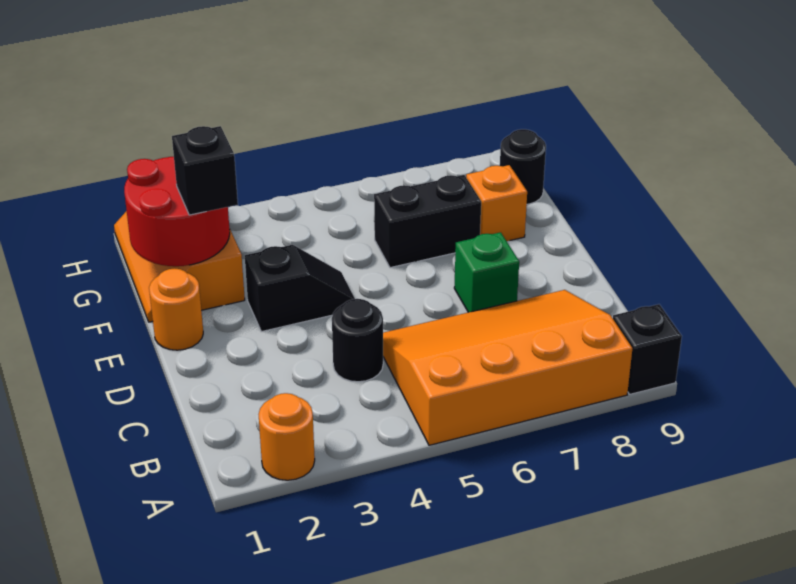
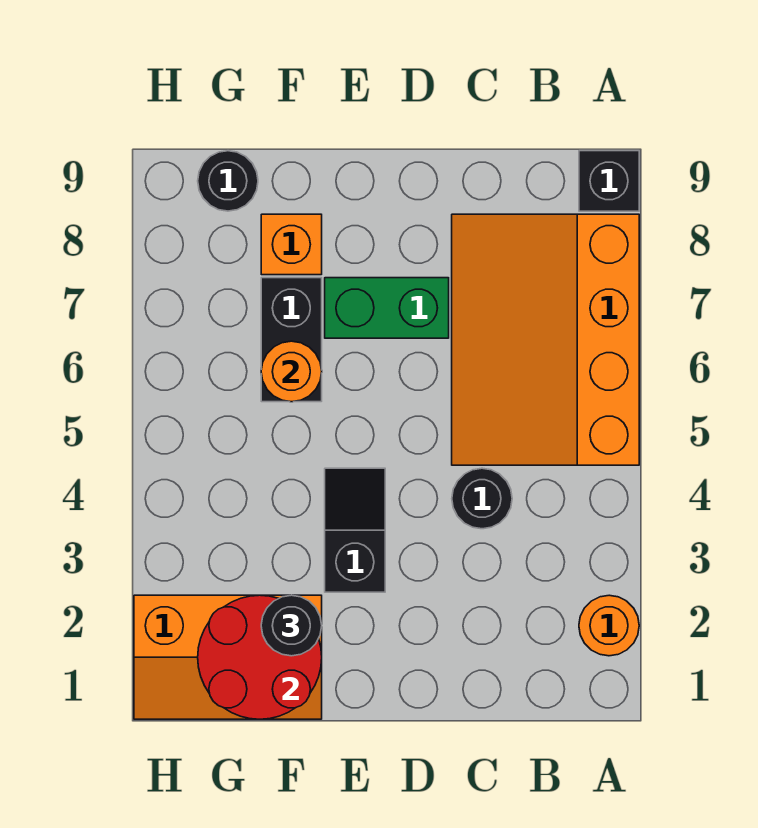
green brick D7 level 1 -> green brick D7:E7 level 1
orange round brick E1 level 1 -> orange round brick F6 level 2
black brick F2 level 3 -> black round brick F2 level 3

